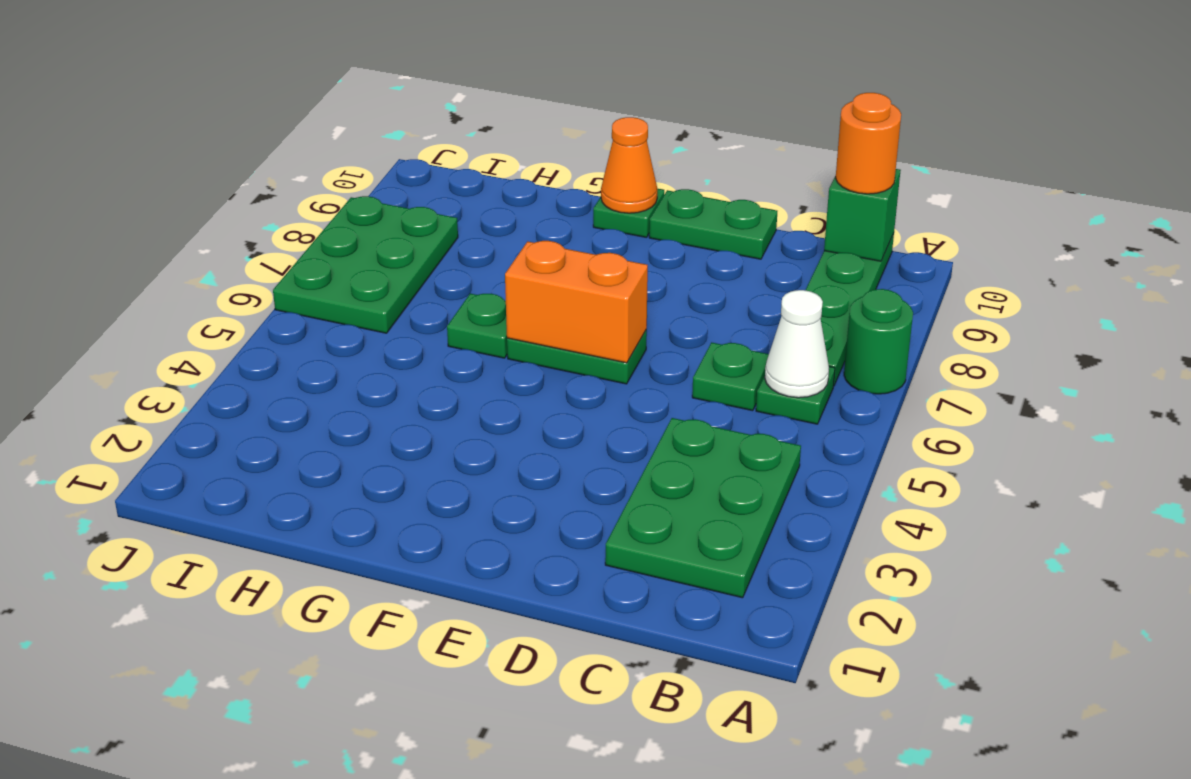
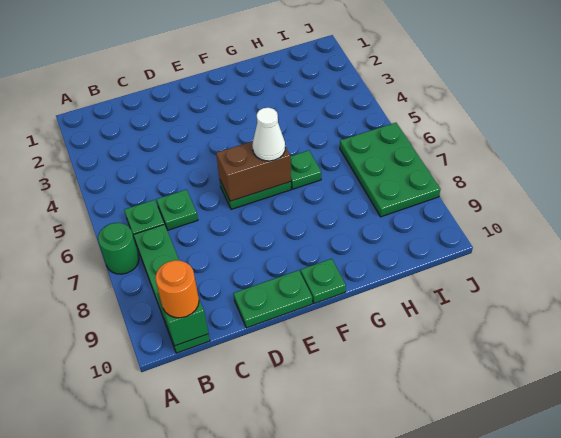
green plate B2:C4 level 1 -> none
white cone B6 level 2 -> white cone F6 level 3
orange brick E6:F6 level 2 -> brown brick E6:F6 level 2
orange cone F10 level 2 -> none

